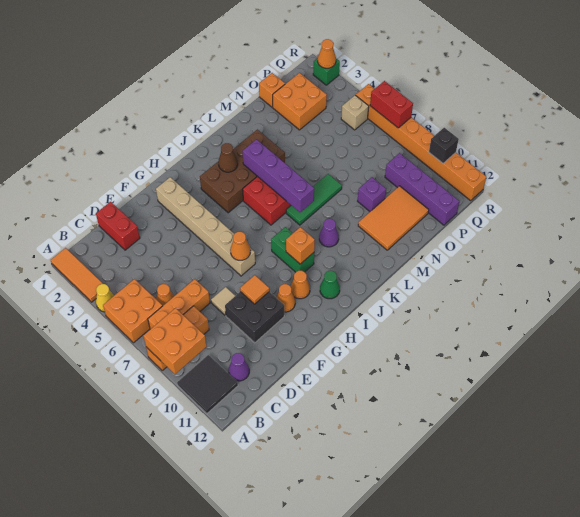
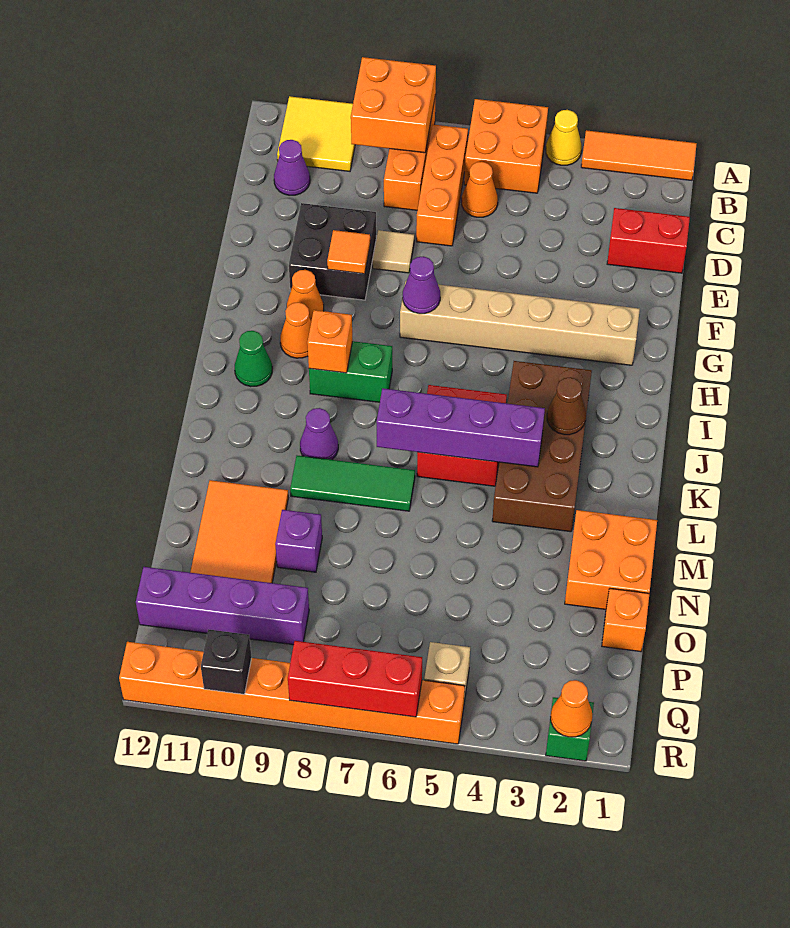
black tile A10:B11 level 1 -> yellow tile A10:B11 level 1
orange cone G7 level 2 -> purple cone G7 level 2
green tile K7:M7 level 1 -> green tile L7:L9 level 1
orange brick O2:P3 level 1 -> orange brick M1:N2 level 1
red brick R6:R7 level 2 -> red brick R6:R8 level 2

